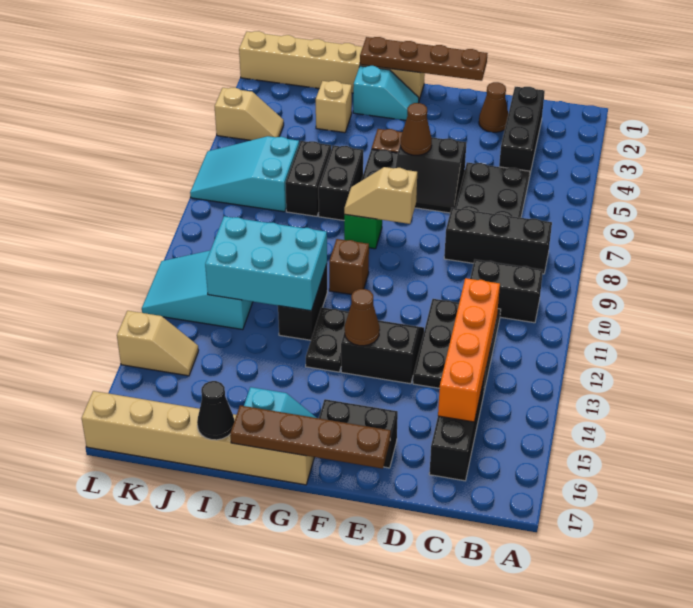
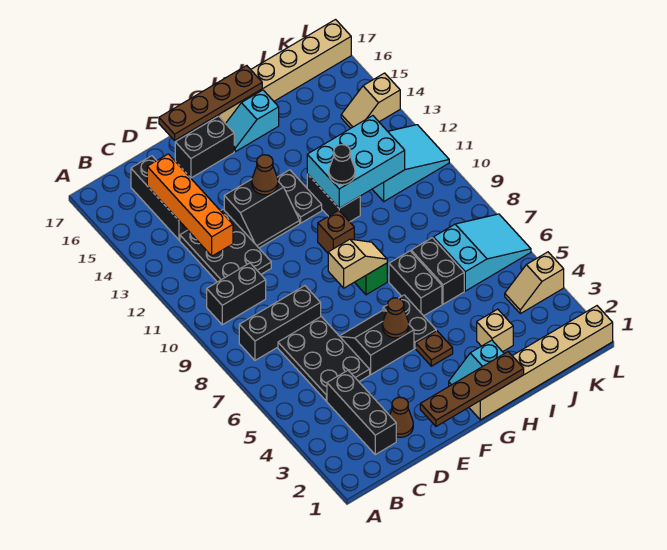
black cone I17 level 2 -> black cone H11 level 3

